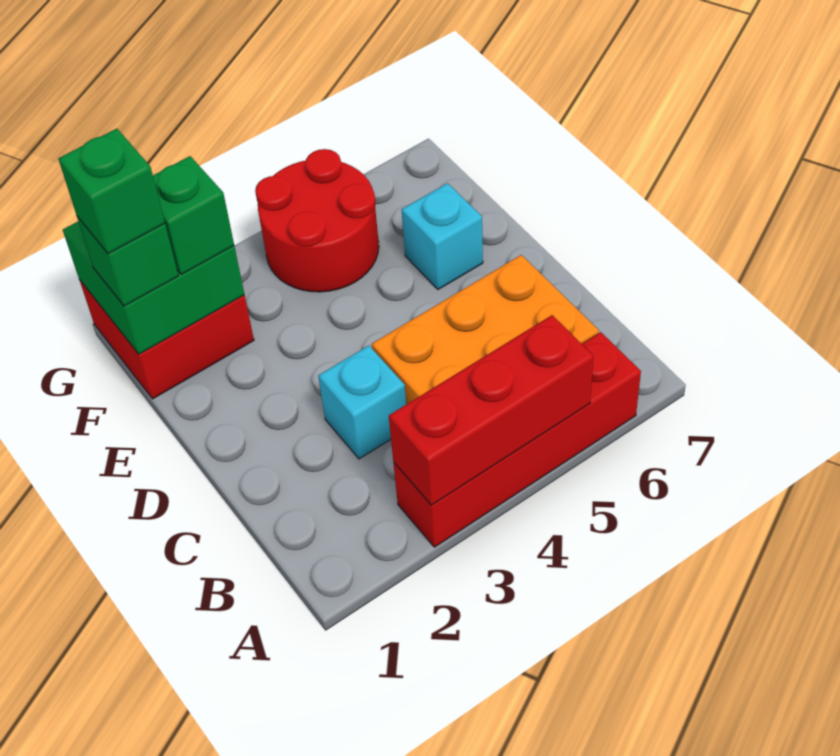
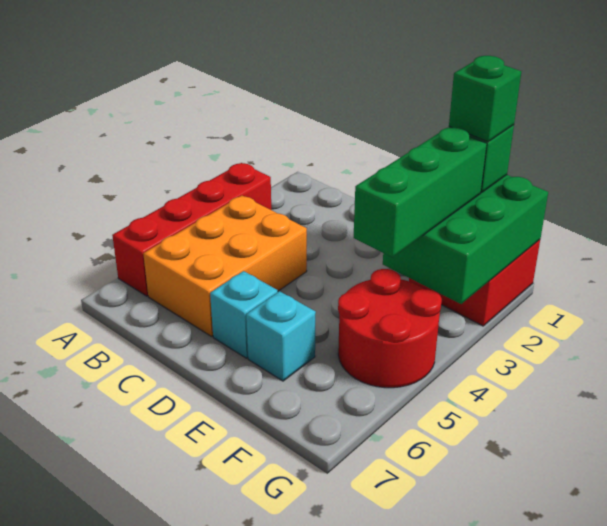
red brick A3:A5 level 2 -> none
cyan brick C3 level 1 -> cyan brick D6 level 1
green brick F1:G2 level 2 -> green brick F1:G3 level 2
green brick F2 level 3 -> green brick F2:F4 level 3

